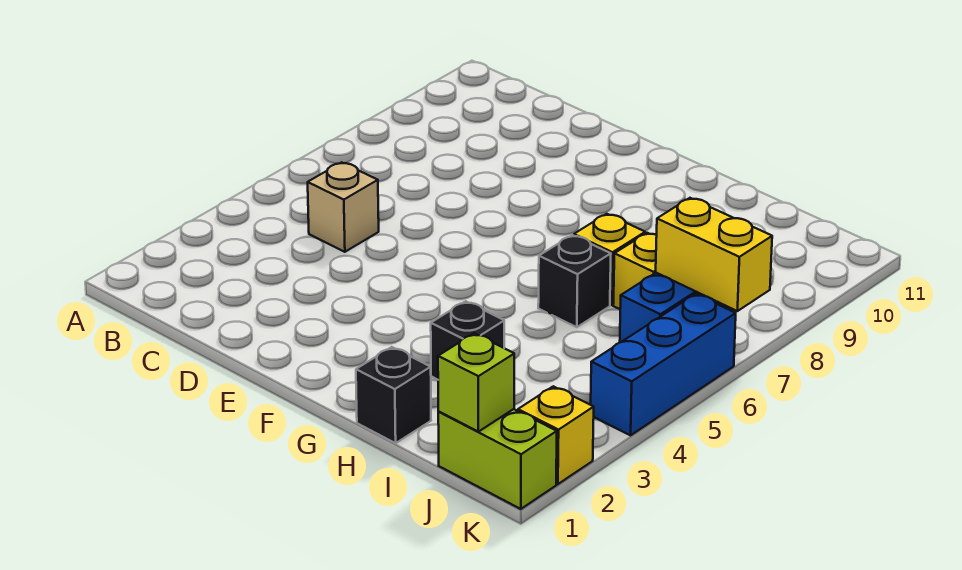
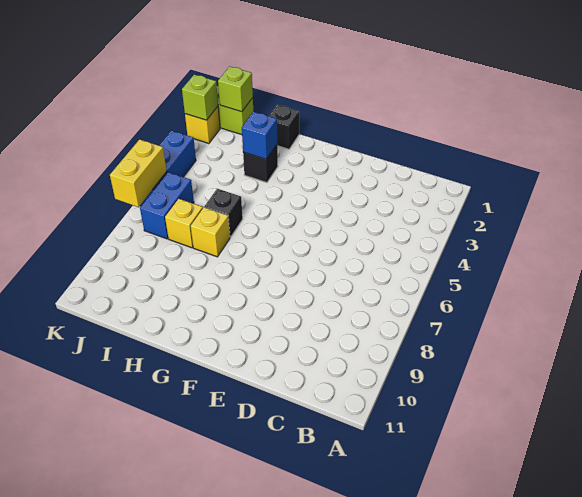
tan brick C5 level 1 -> none
none -> blue brick H3 level 2
yellow brick J7:K7 level 2 -> yellow brick K6:K7 level 2
none -> lime brick K2 level 2

